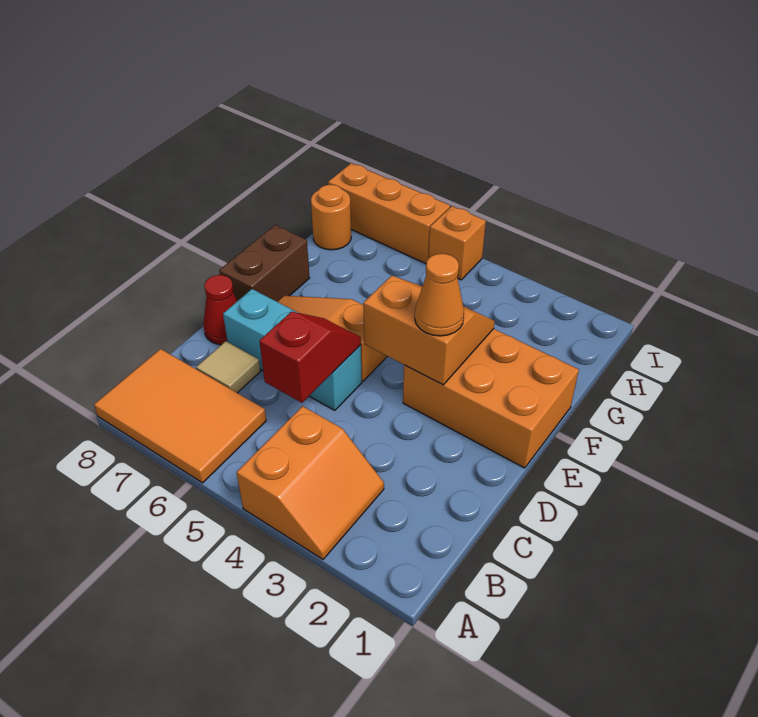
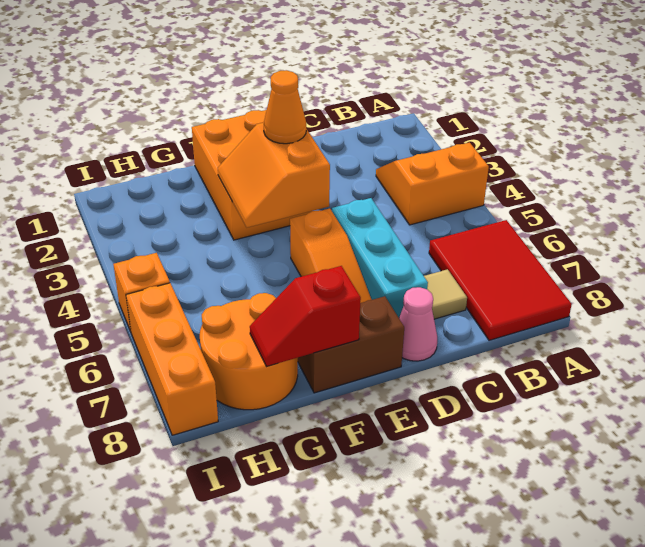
orange tile A6:B8 level 1 -> red tile A6:B8 level 1
red slope C5:D5 level 2 top C -> red slope F8:G8 level 2 top F
red cone D8 level 1 -> pink cone D8 level 1
orange round brick H8 level 1 -> orange round brick G7:H8 level 1

